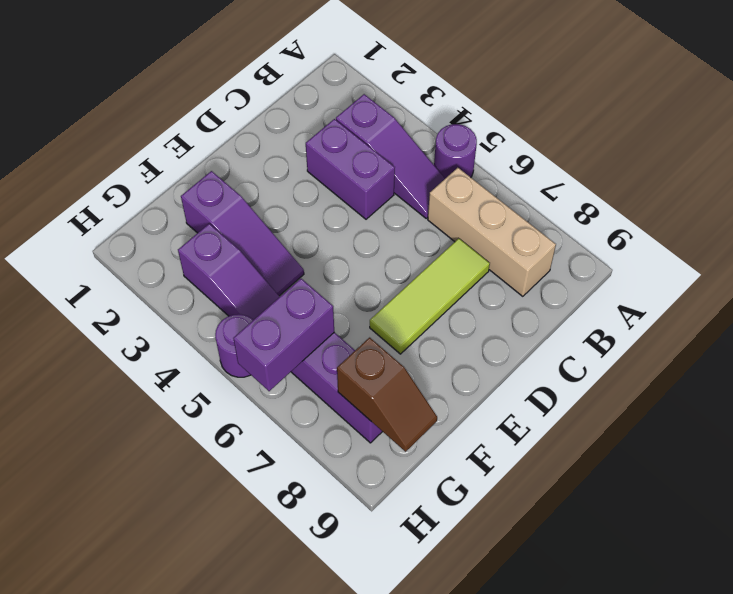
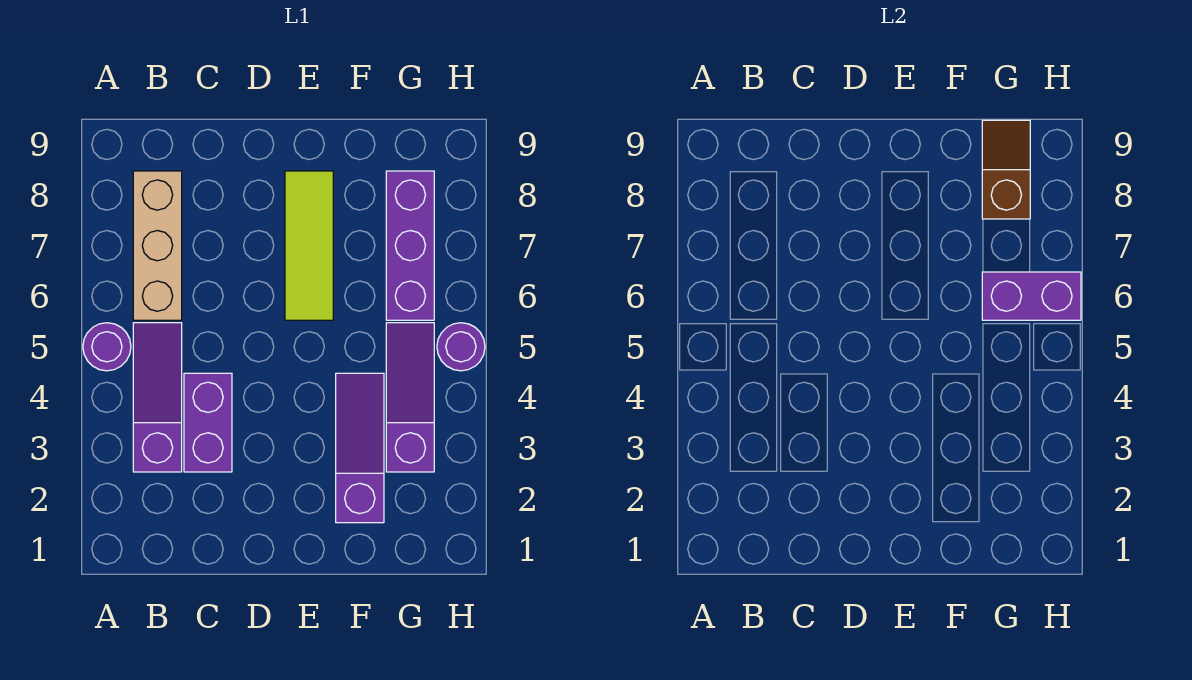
lime tile C7:E7 level 1 -> lime tile E6:E8 level 1

